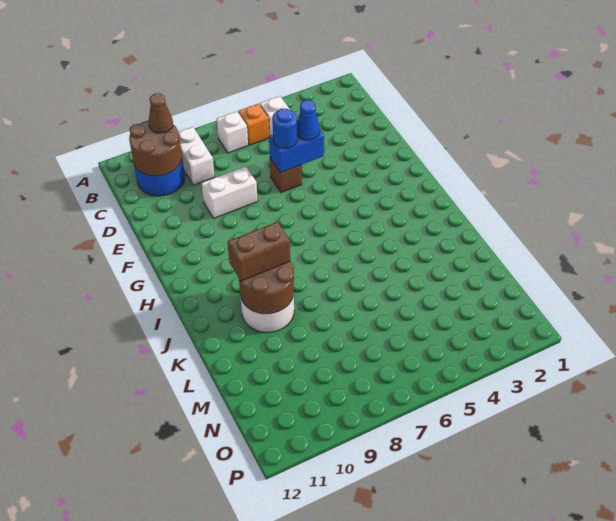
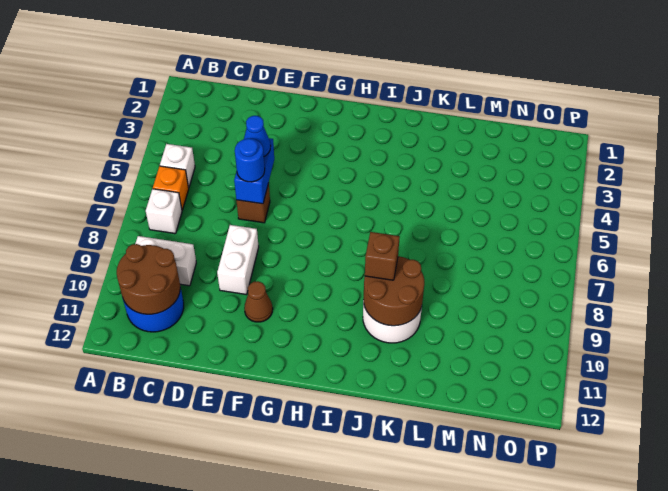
brown cone B10 level 3 -> brown cone F10 level 1
brown brick J9:J10 level 3 -> brown brick J9 level 3

